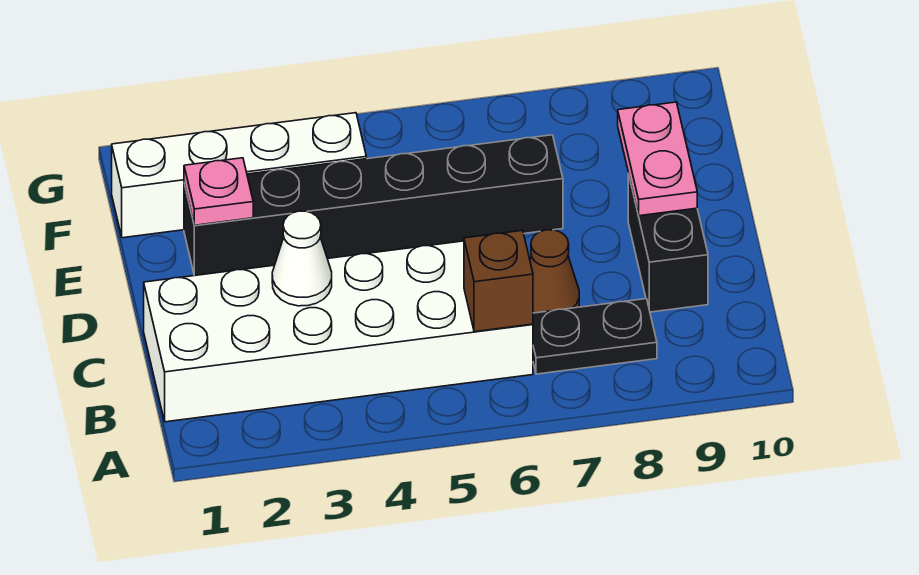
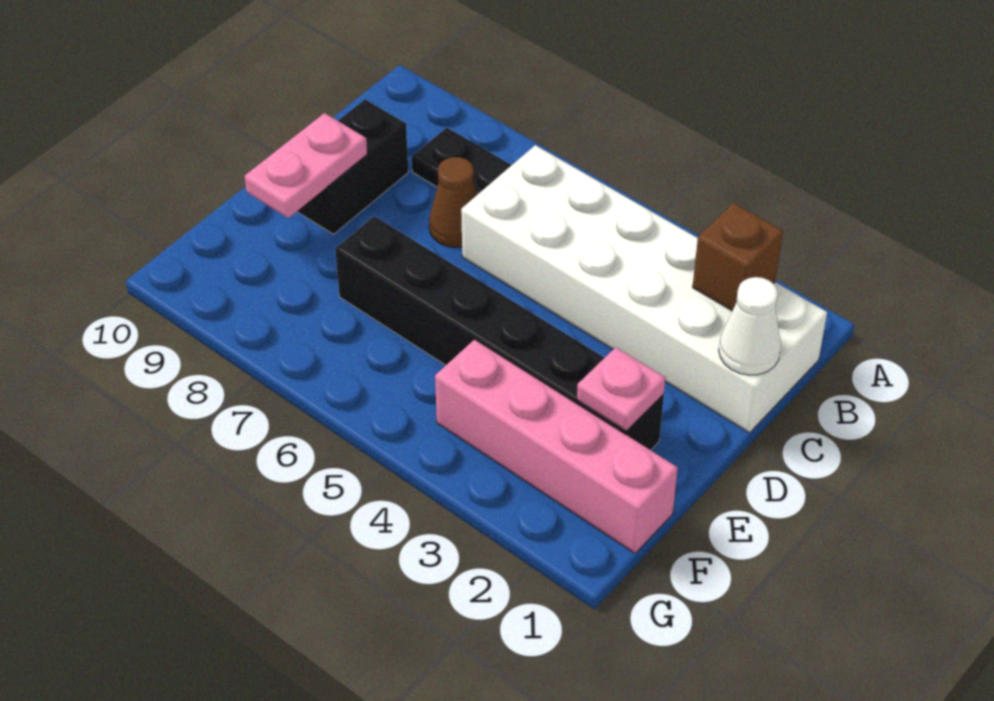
brown brick B6 level 2 -> brown brick B2 level 2
white cone C3 level 2 -> white cone C1 level 2
white brick F1:F4 level 1 -> pink brick F1:F4 level 1

